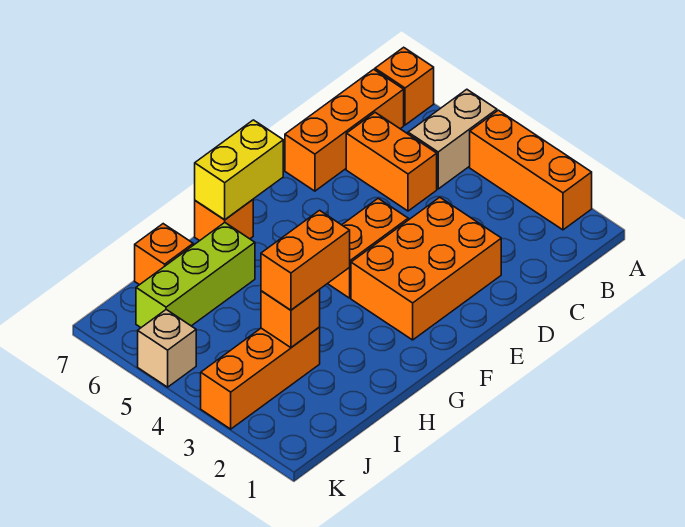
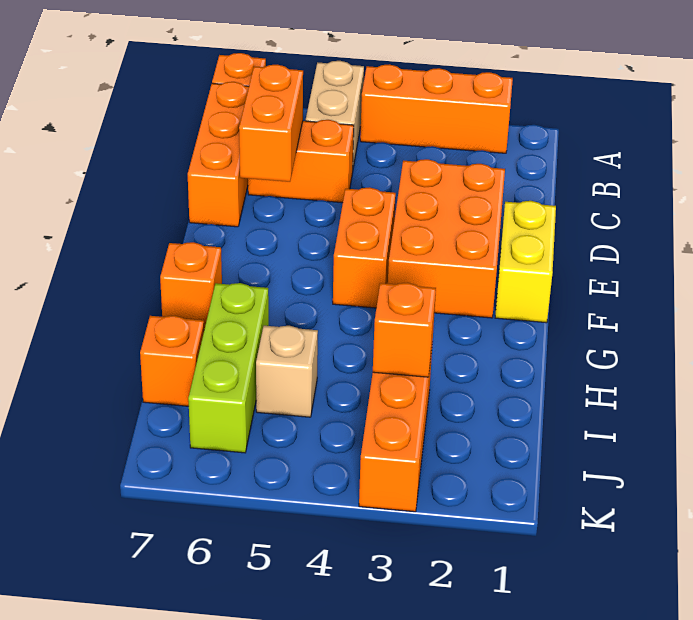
yellow brick F7:G7 level 2 -> yellow brick E1:F1 level 1
orange brick H3:I3 level 3 -> orange brick C6:D6 level 2
tan brick K5 level 1 -> tan brick I5 level 1

